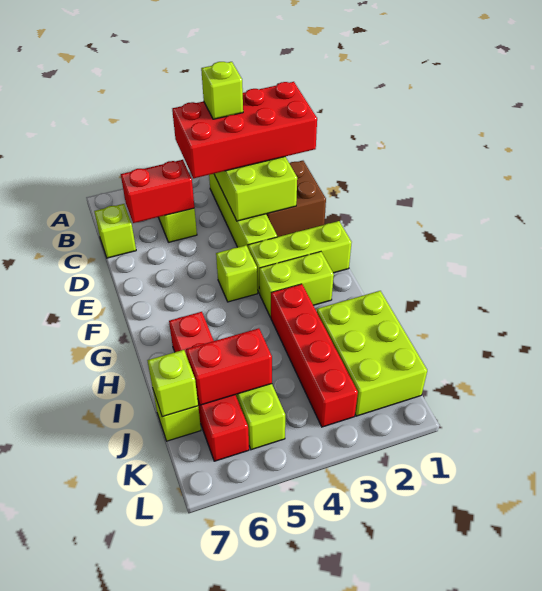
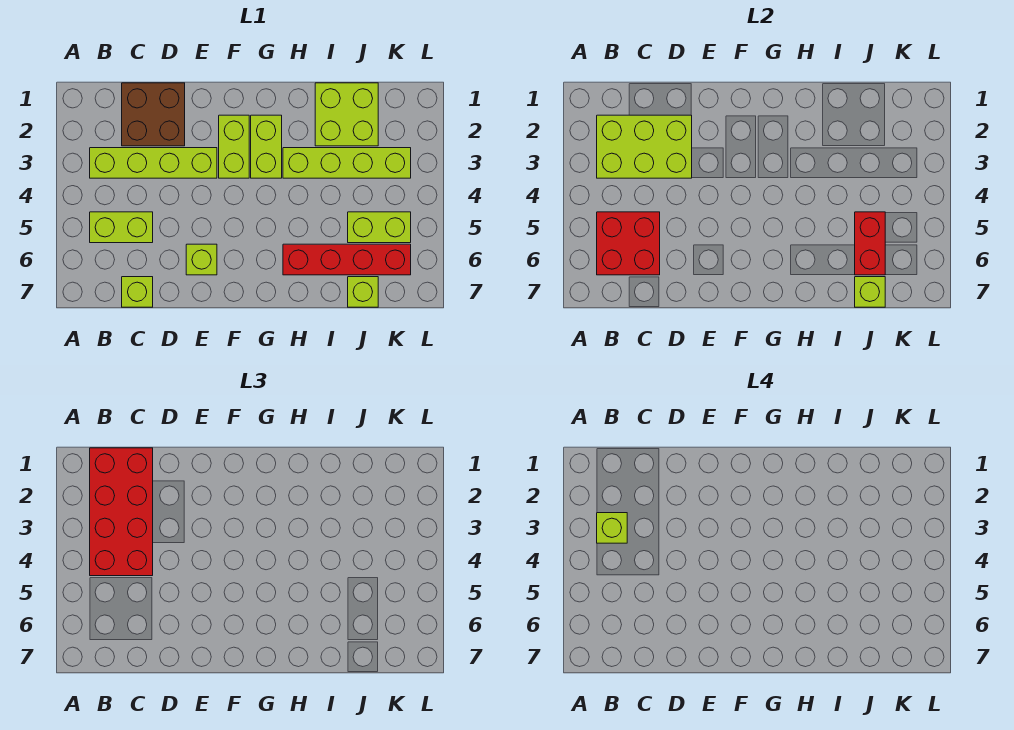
red brick C5:C6 level 2 -> red brick B5:C6 level 2
lime brick F1:F3 level 1 -> lime brick F2:F3 level 1
lime brick F4 level 1 -> lime brick E6 level 1
red brick H3:K3 level 1 -> lime brick H3:K3 level 1
lime brick I1:K2 level 1 -> lime brick I1:J2 level 1

